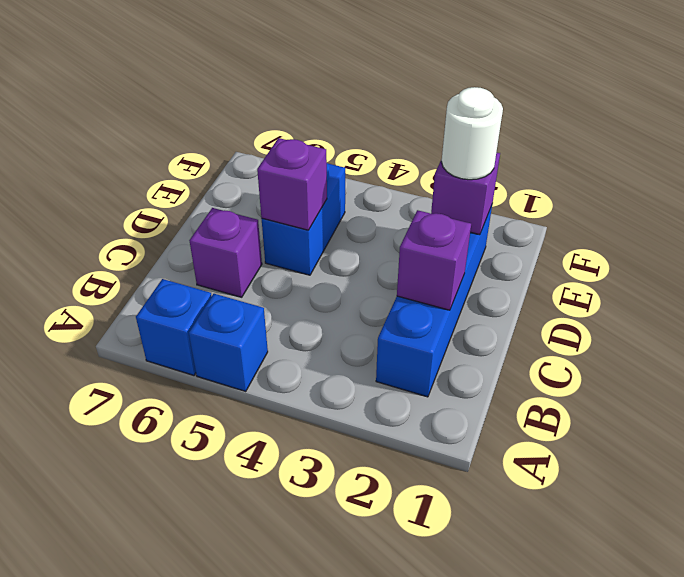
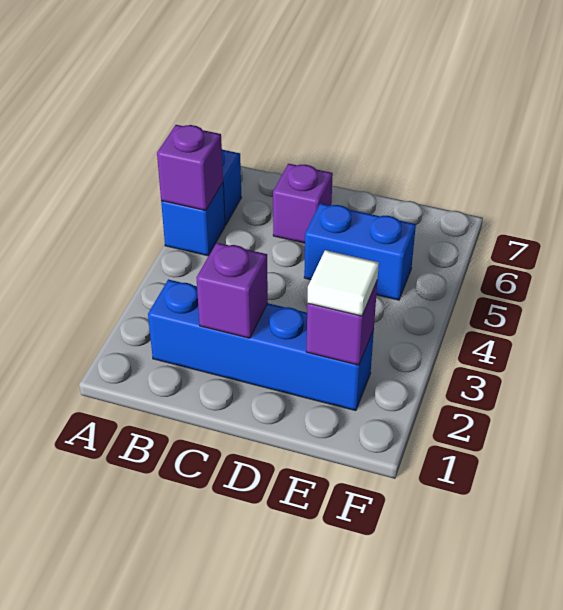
purple brick D5 level 2 -> purple brick A5 level 2
white round brick E2 level 3 -> white tile E2 level 3

